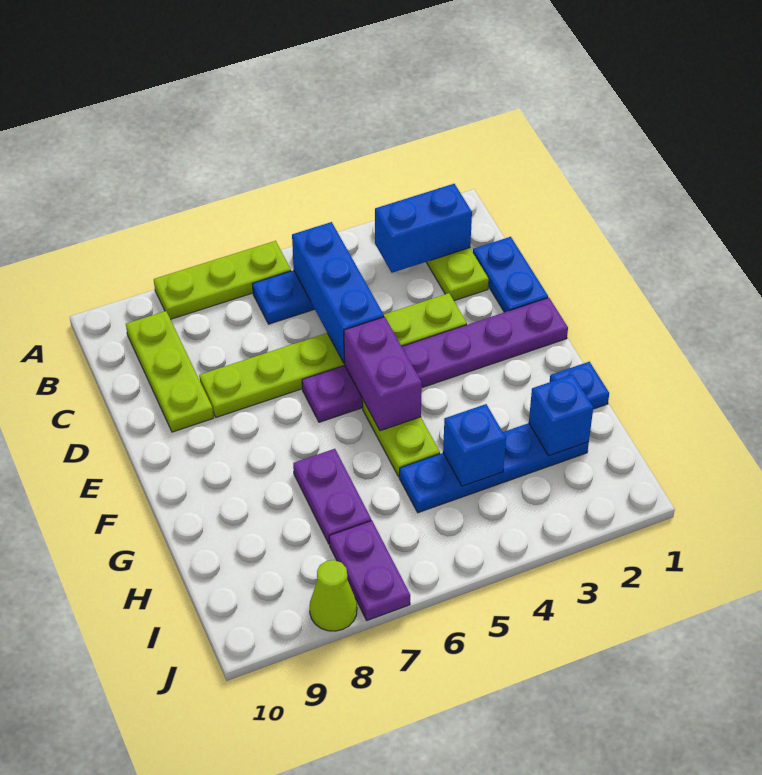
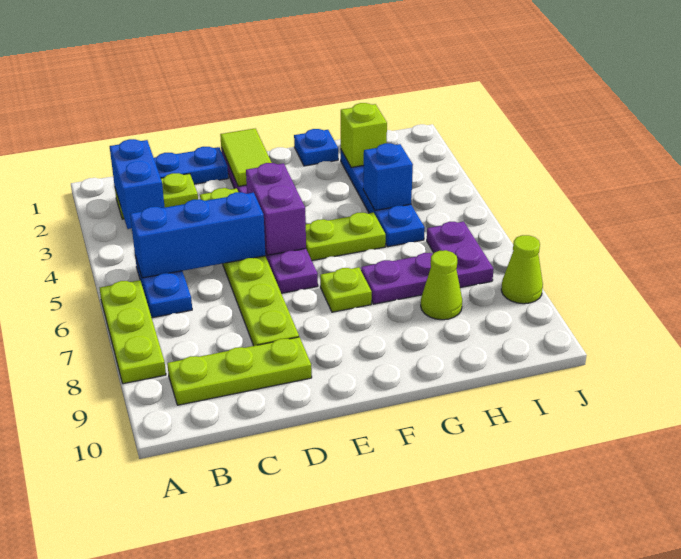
none -> lime tile E1:E2 level 2
purple brick E5:F5 level 2 -> purple brick E4:E5 level 2
none -> lime plate F7 level 1
blue brick H2 level 2 -> lime brick H2 level 2
none -> lime cone H8 level 1
purple plate I7:J7 level 1 -> purple plate I6:I7 level 1

